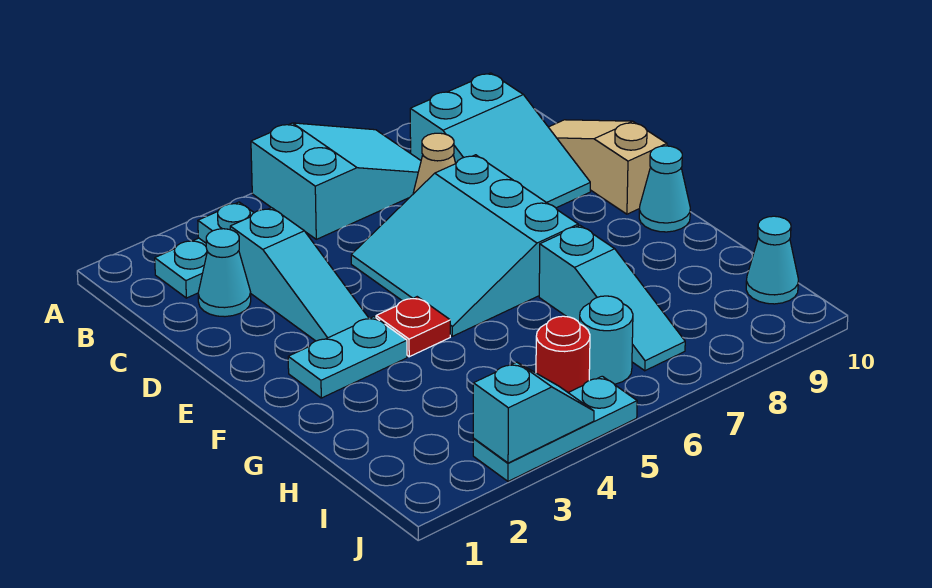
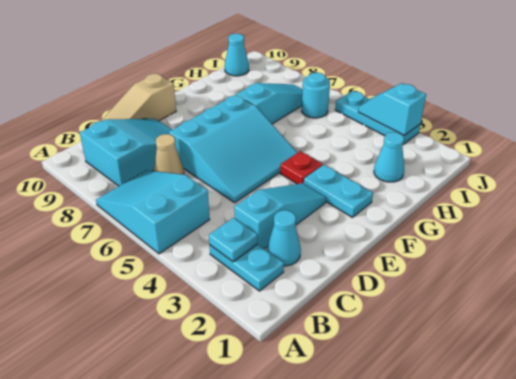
cyan cone F10 level 1 -> cyan cone H2 level 1
red round brick I5 level 1 -> none

